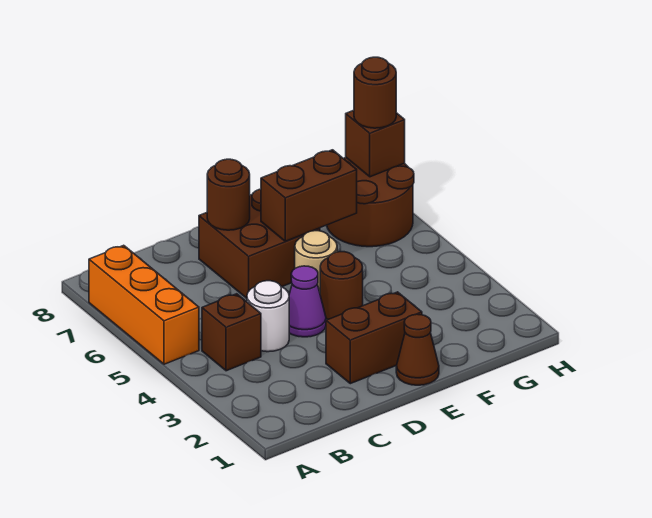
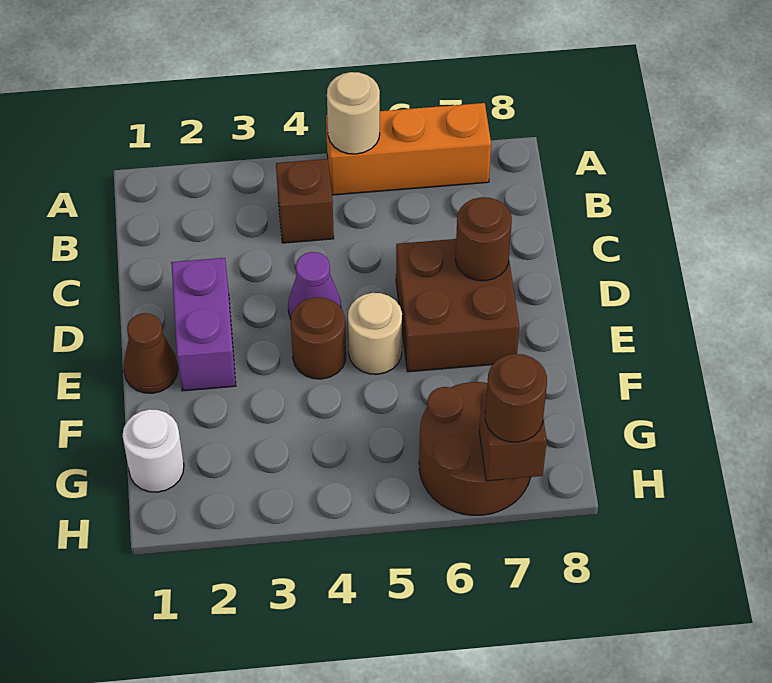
none -> tan round brick A5 level 2
white round brick C4 level 1 -> white round brick G1 level 1
brown brick D2:E2 level 1 -> purple brick D2:E2 level 1
brown brick E6:F6 level 2 -> none

